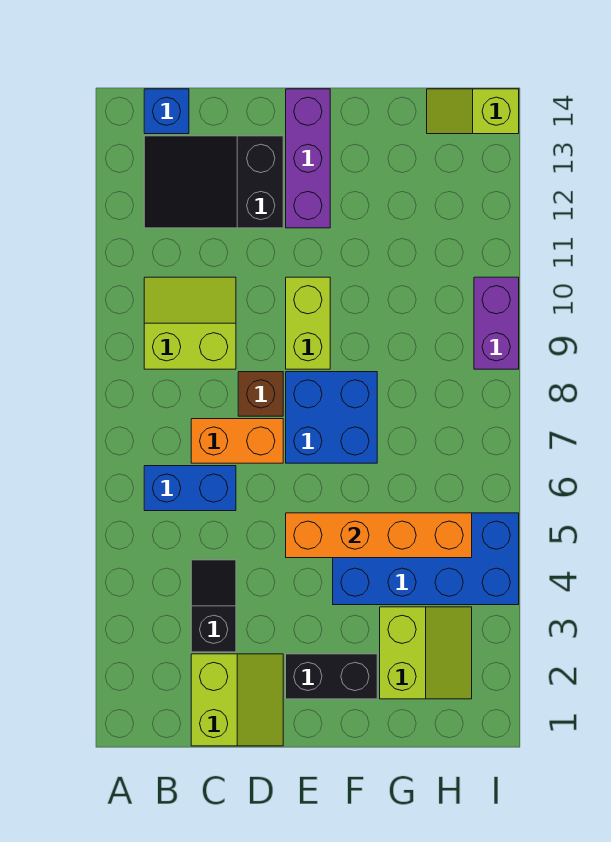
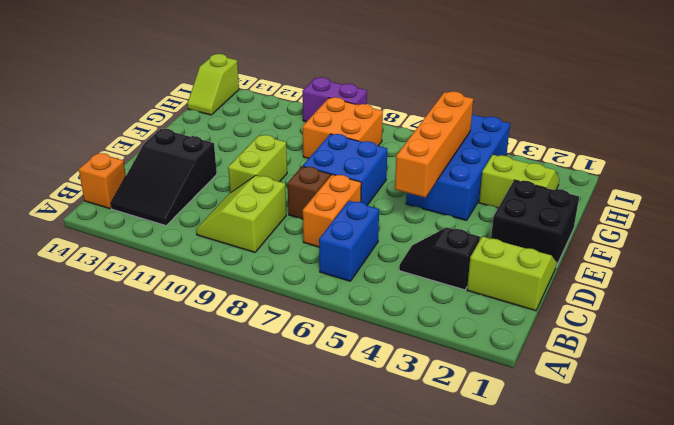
blue brick B14 level 1 -> orange brick B14 level 1
black brick E2:F2 level 1 -> black brick E1:F2 level 1
lime brick E9:E10 level 1 -> lime brick D10:E10 level 1
purple brick E12:E14 level 1 -> none
none -> orange brick G8:H9 level 1

